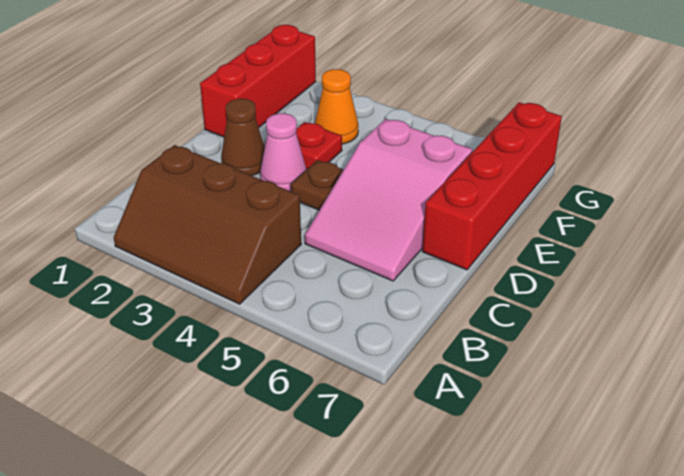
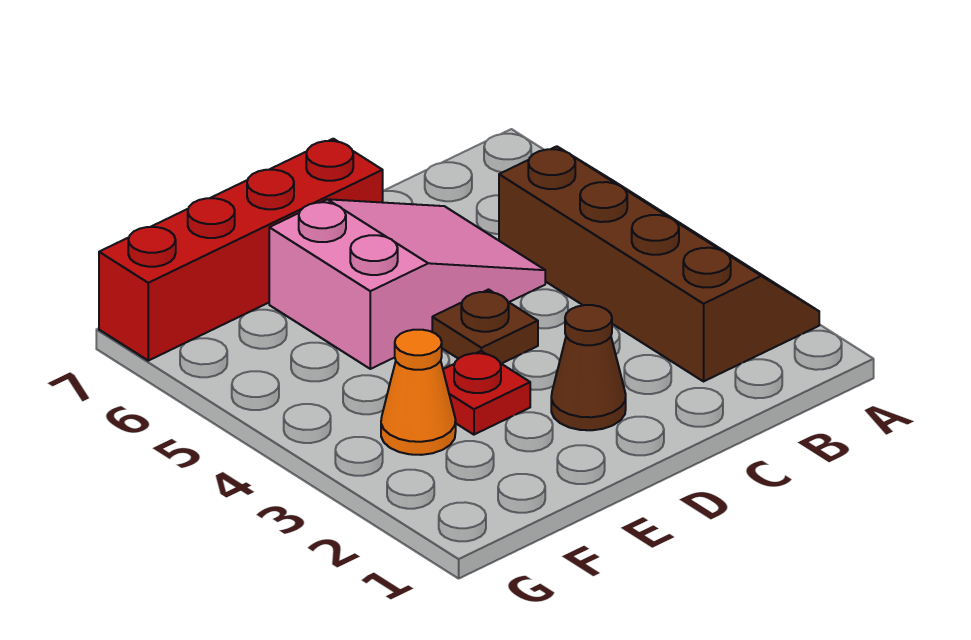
brown slope A2:B4 level 1 top B -> brown slope A2:B5 level 1 top B
pink cone D3 level 1 -> none
red brick E1:G1 level 1 -> none

